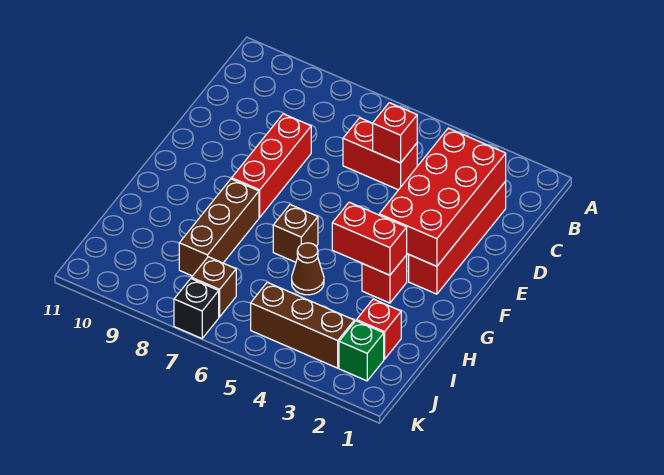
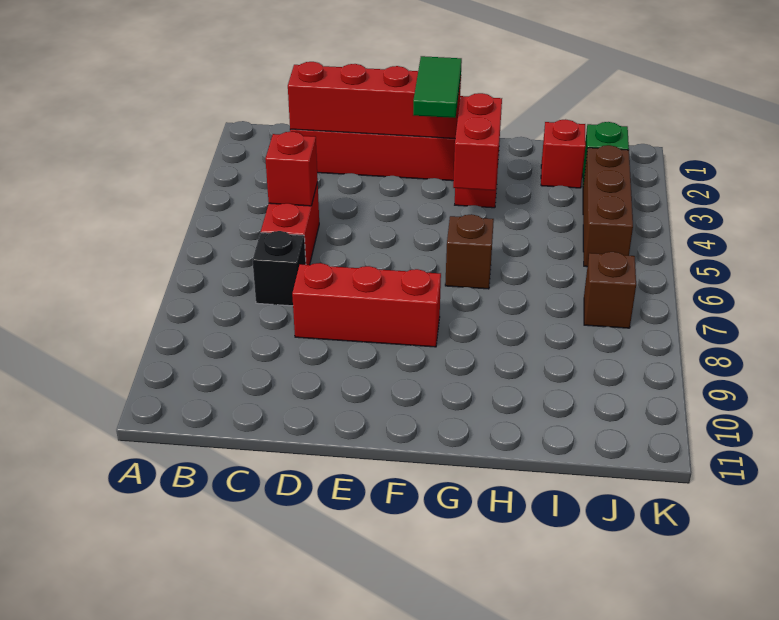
red brick C2:F3 level 2 -> red brick C2:F2 level 2
none -> green tile F2:F3 level 3
brown brick G8:I8 level 1 -> none
brown cone H5 level 1 -> none
black brick K7 level 1 -> black brick C7 level 1

